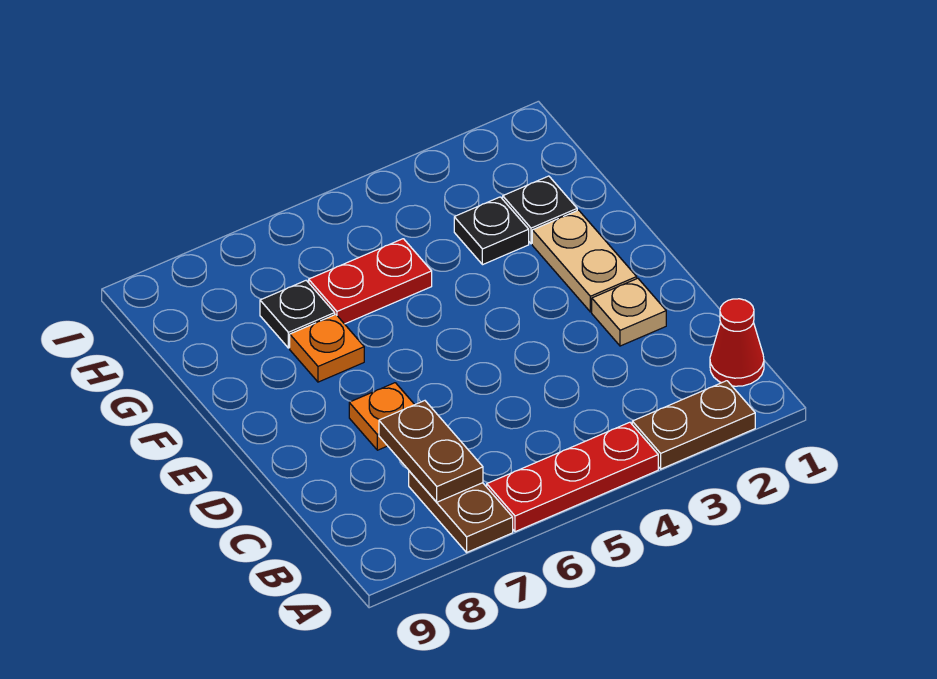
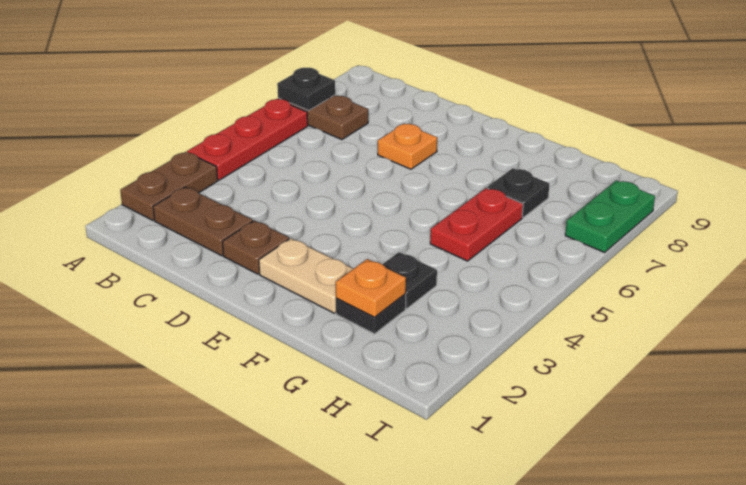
none -> black plate A7 level 2
red cone B1 level 1 -> none
brown plate B7:C7 level 2 -> brown plate B2:C2 level 1
tan plate D2 level 1 -> brown plate D2 level 1
orange plate F7 level 1 -> orange plate G2 level 2
none -> green plate I7:I8 level 1

